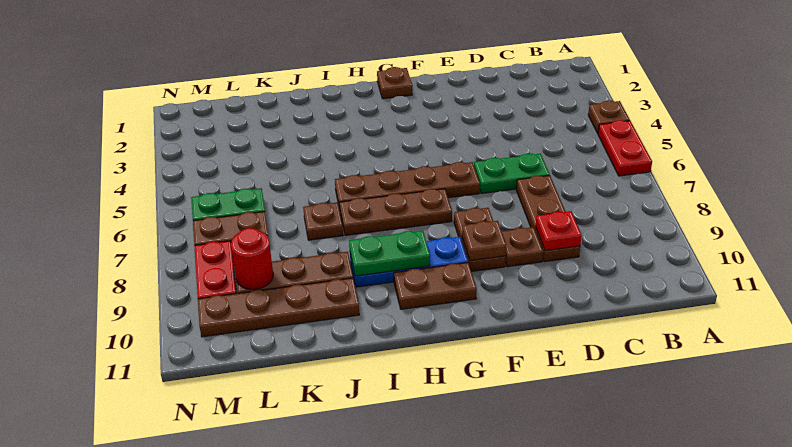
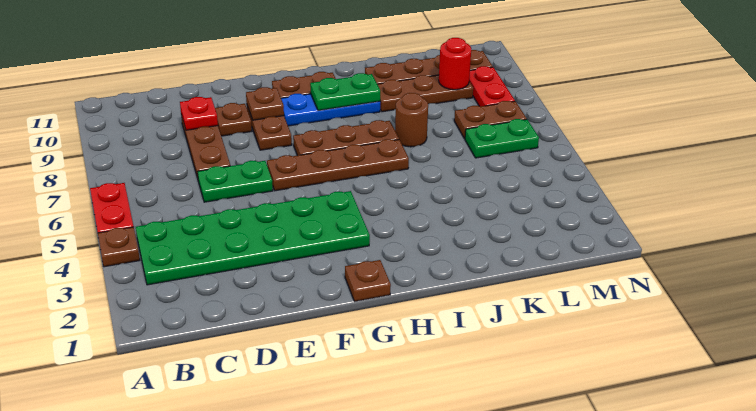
none -> green plate B3:G4 level 1
brown plate J7 level 1 -> brown round brick J7 level 1

